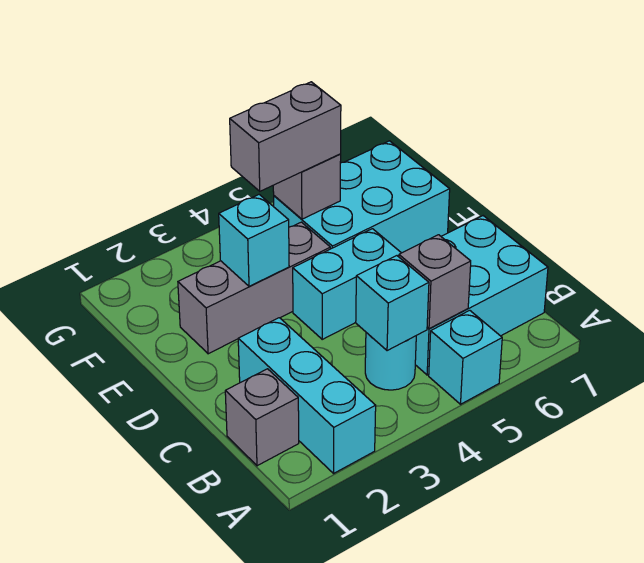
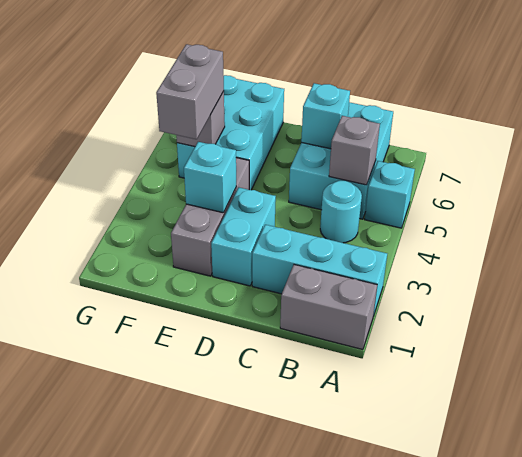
grey brick B1 level 1 -> grey brick A1:B1 level 1
cyan brick B4 level 2 -> cyan brick C6 level 2
cyan brick D4:D5 level 1 -> cyan brick D2:D3 level 1

